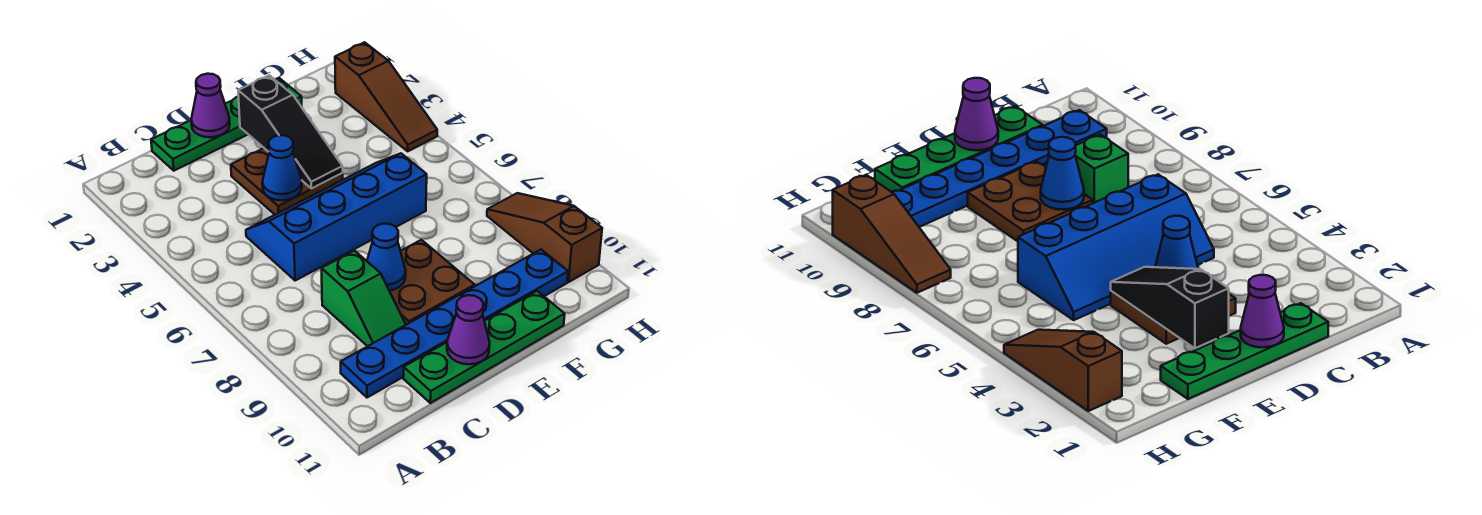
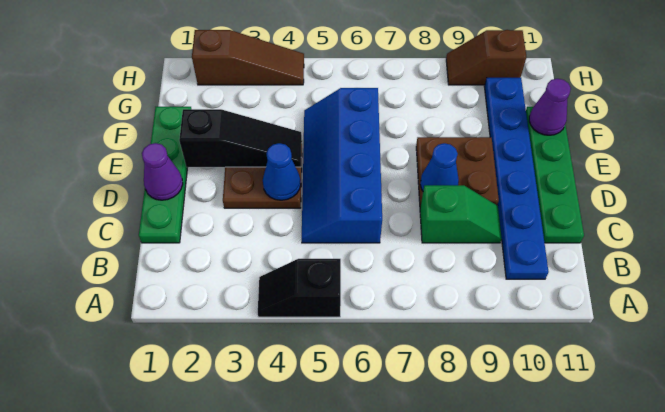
none -> black slope A4:A5 level 1 top 5
purple cone D11 level 2 -> purple cone F11 level 2
brown slope H8:H10 level 1 top 10 -> brown slope H9:H10 level 1 top 10

